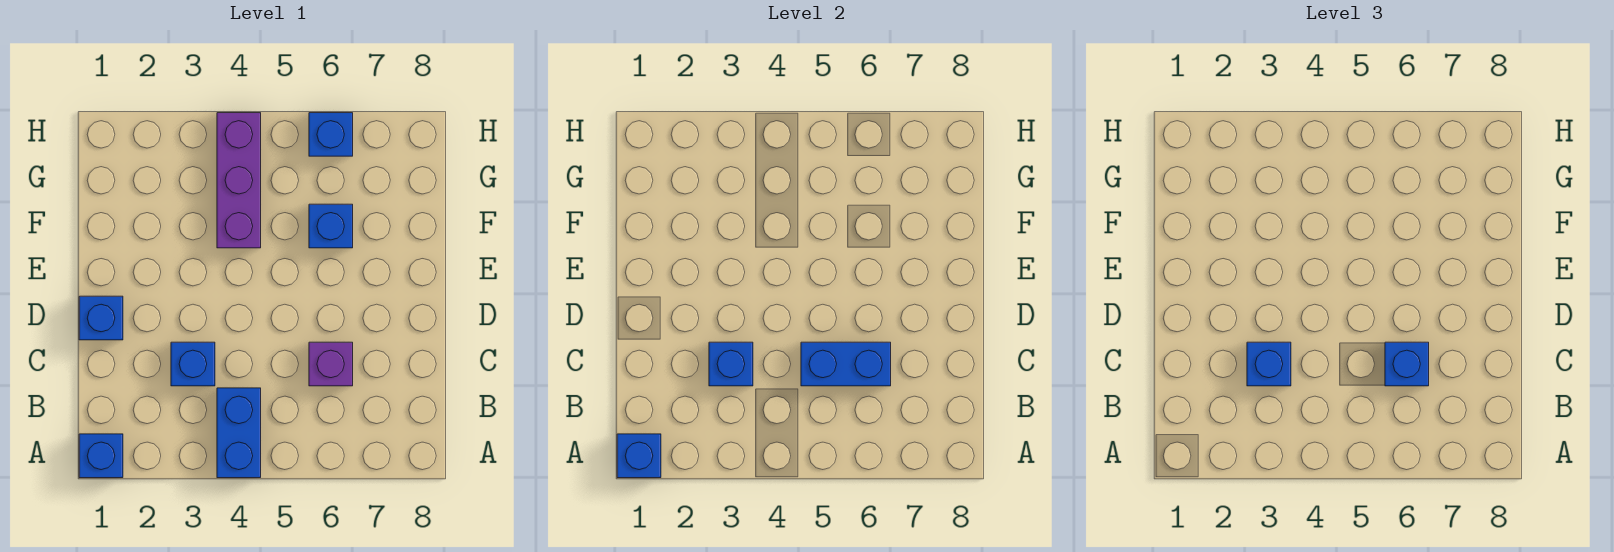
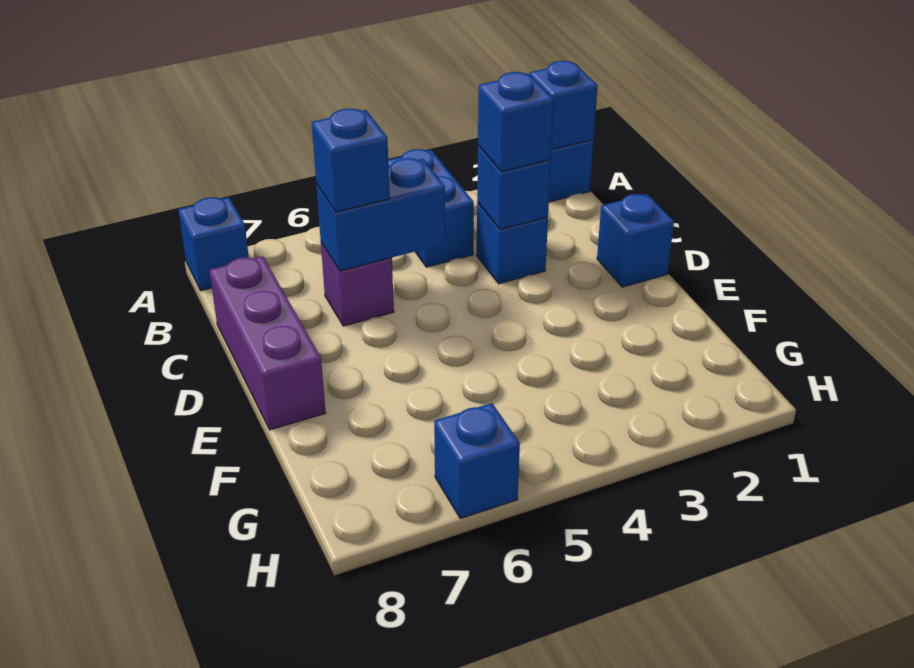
purple brick F4:H4 level 1 -> purple brick C8:E8 level 1
blue brick F6 level 1 -> blue brick A8 level 1

